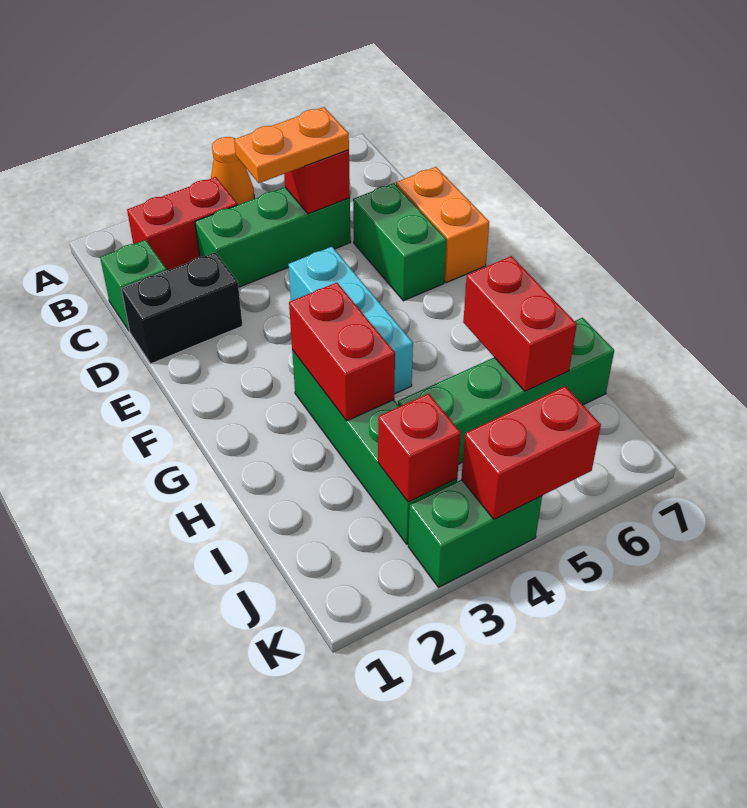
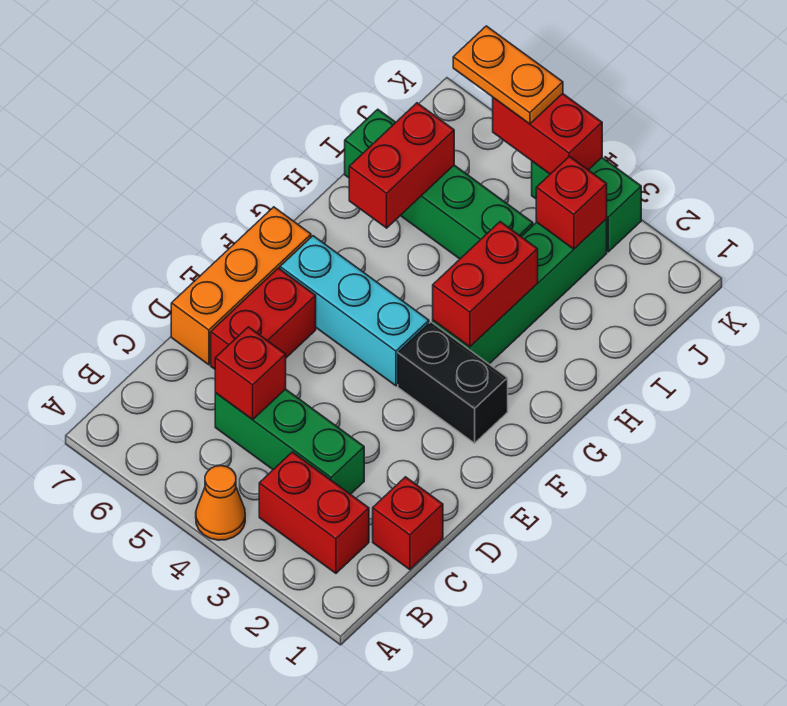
green brick C1 level 1 -> red brick C1 level 1
orange plate C4:C5 level 3 -> orange plate K5:K6 level 3
black brick D1:D2 level 1 -> black brick F2:F3 level 1
green brick D6:E6 level 1 -> red brick D6:E6 level 1
orange brick D7:E7 level 1 -> orange brick D7:F7 level 1
cyan brick E4:G4 level 1 -> cyan brick F4:F6 level 1

